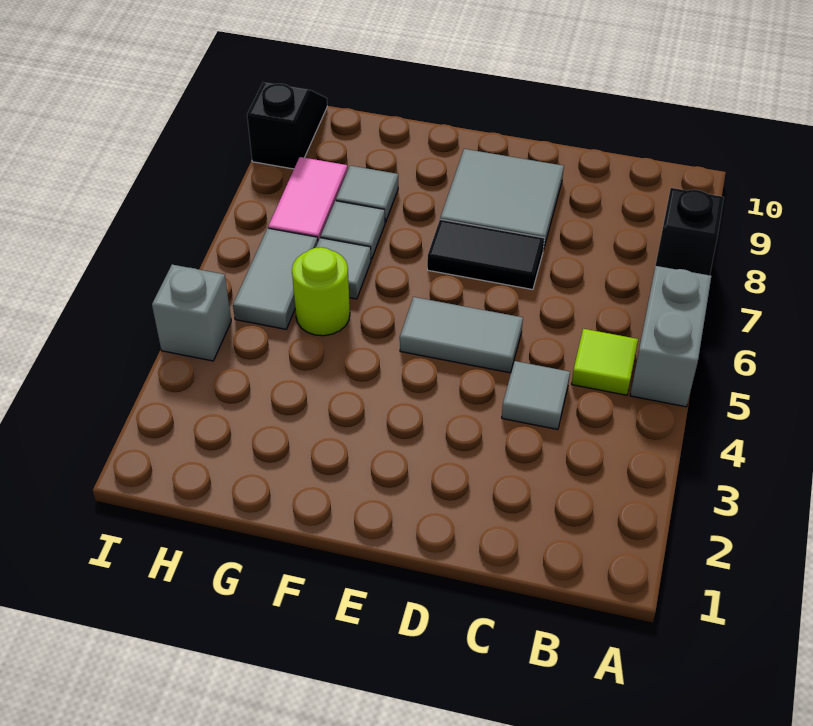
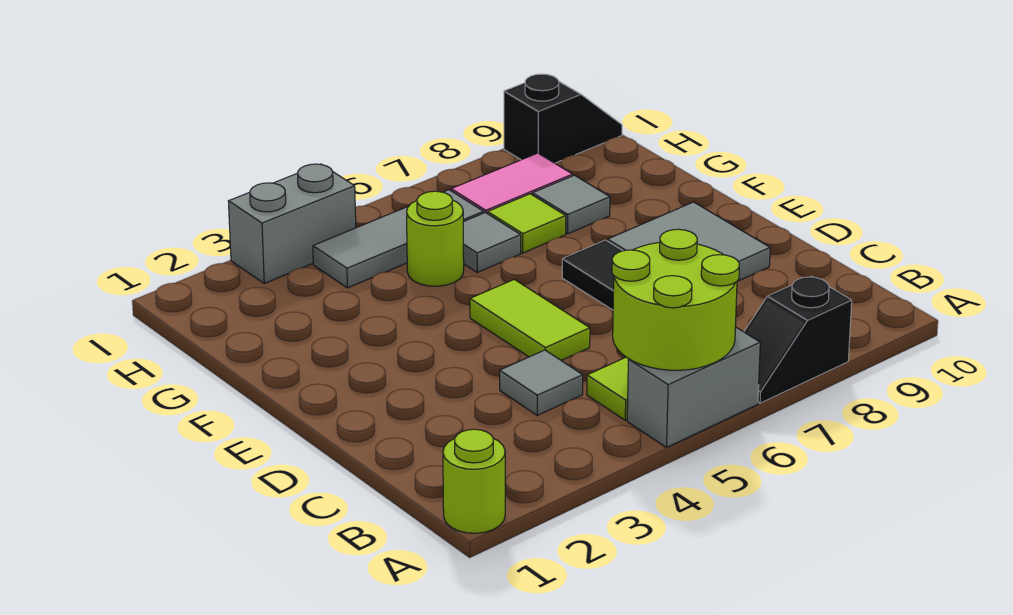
none -> lime round brick A1 level 1
none -> lime round brick A5:B6 level 2
grey tile D5:E5 level 1 -> lime tile D5:E5 level 1
grey tile G7 level 1 -> lime tile G7 level 1
grey tile H5:H6 level 1 -> grey tile H4:H6 level 1
grey brick I4 level 1 -> grey brick I3:I4 level 1

